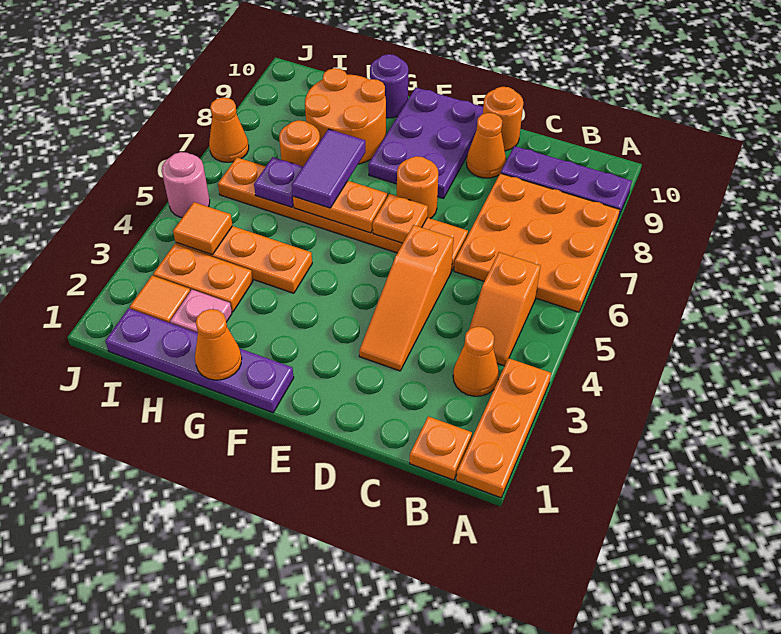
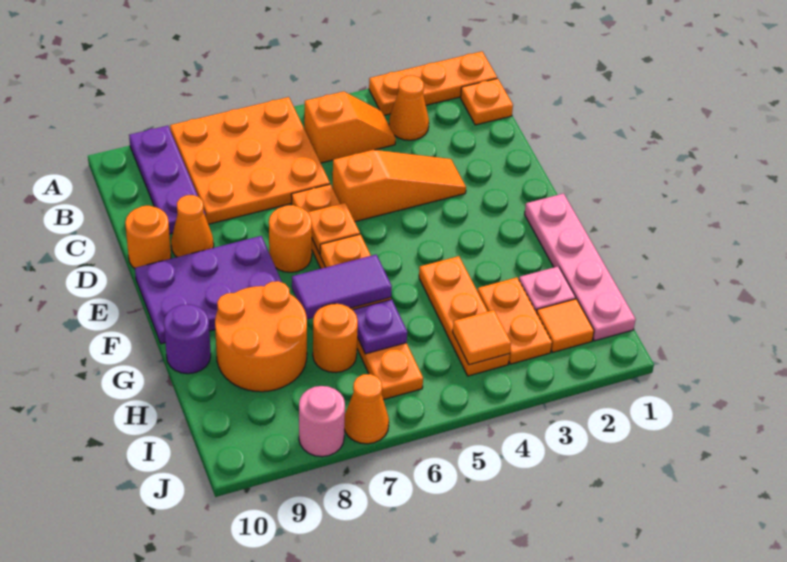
purple plate F1:I1 level 1 -> pink plate F1:I1 level 1
orange cone G1 level 2 -> none
pink round brick J5 level 1 -> pink round brick J8 level 1

